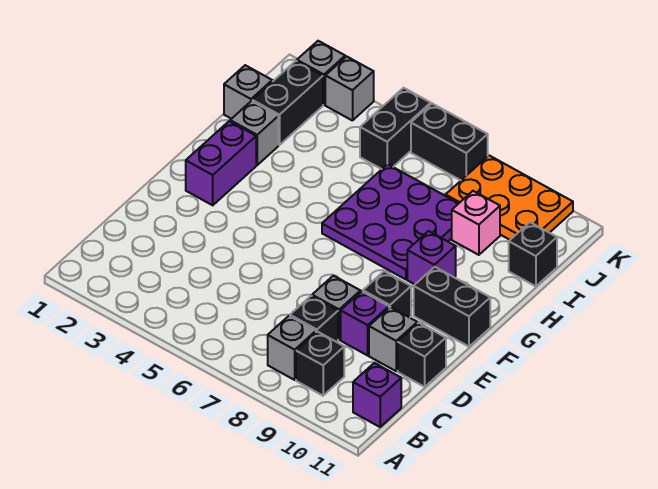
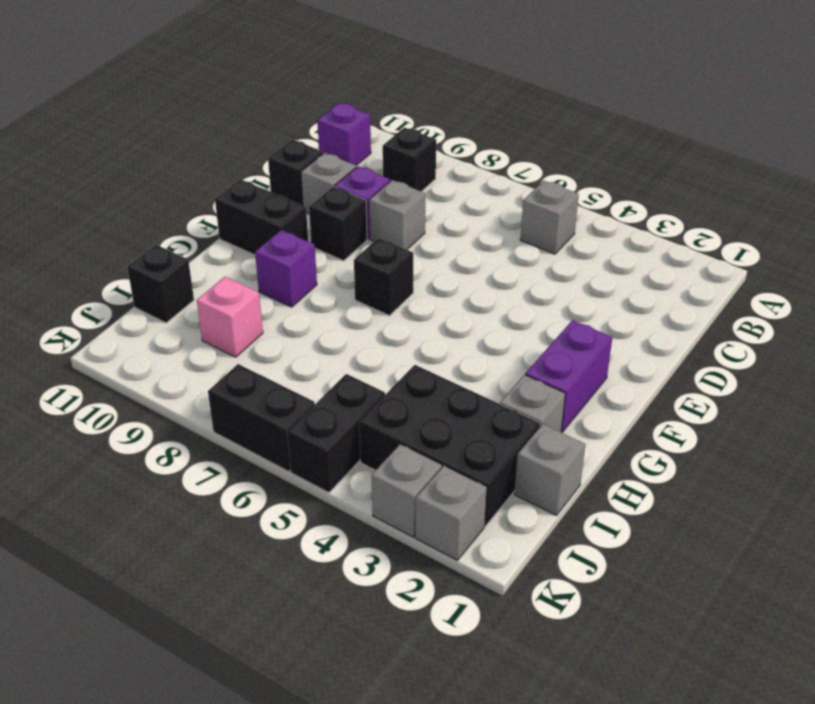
grey brick B8 level 1 -> grey brick B5 level 1
black brick C8 level 1 -> black brick F7 level 1
purple plate G6:I8 level 1 -> none
black brick I2:J2 level 1 -> black brick I2:J4 level 1
orange plate J8:K10 level 1 -> none

